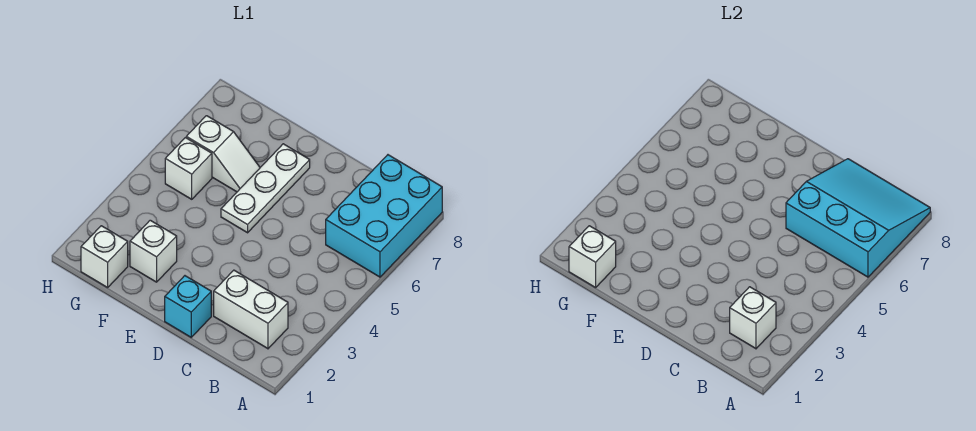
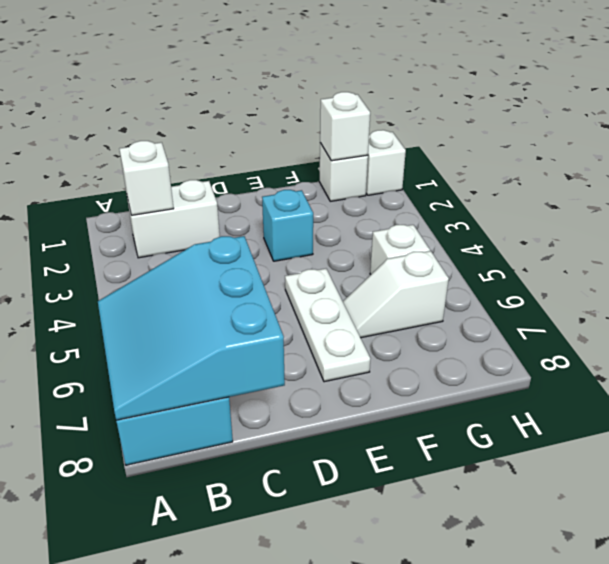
cyan slope A6:C8 level 2 top 6 -> cyan slope A6:C8 level 2 top C
cyan brick D1 level 1 -> cyan brick E3 level 1
white brick F2 level 1 -> white brick H1 level 1

